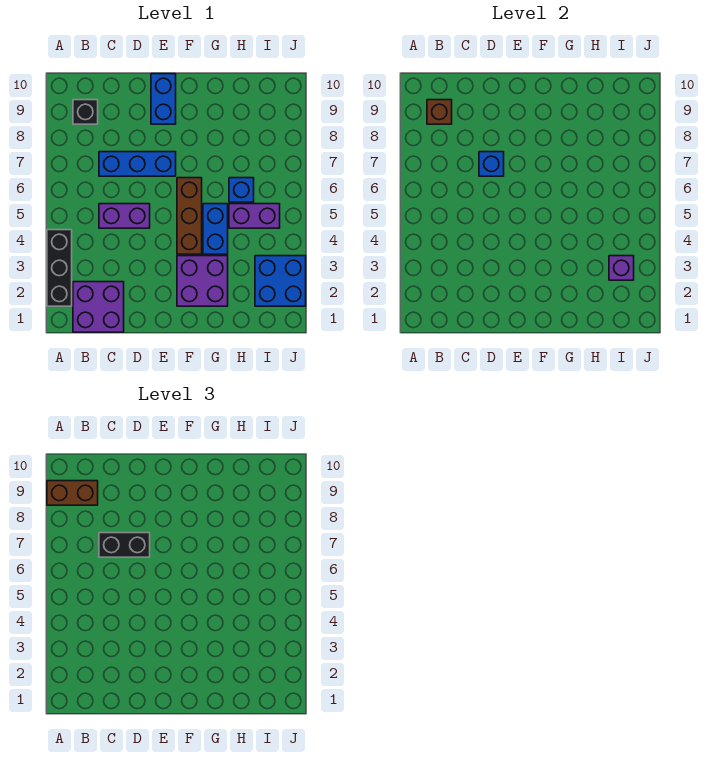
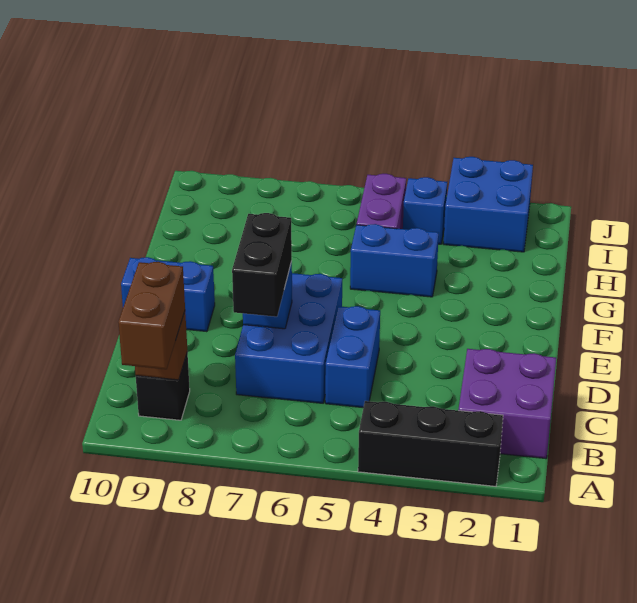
purple brick C5:D5 level 1 -> blue brick C5:D5 level 1
blue brick C7:E7 level 1 -> blue brick C6:E7 level 1
purple brick F2:G3 level 1 -> none
brown brick F4:F6 level 1 -> none
blue brick H6 level 1 -> blue brick I4 level 1
purple brick I3 level 2 -> none

